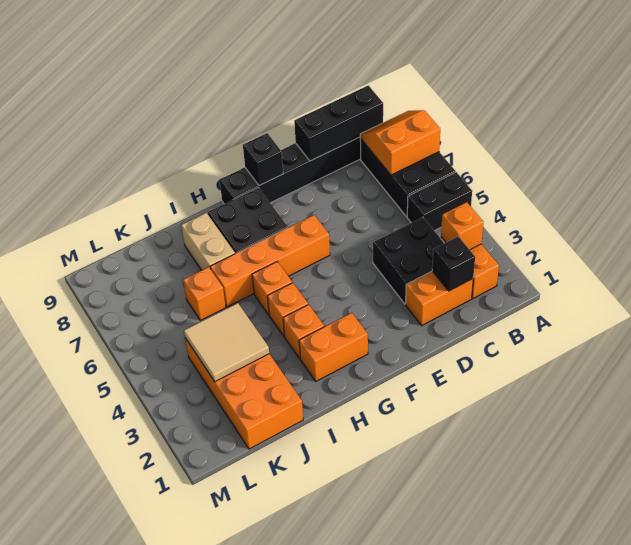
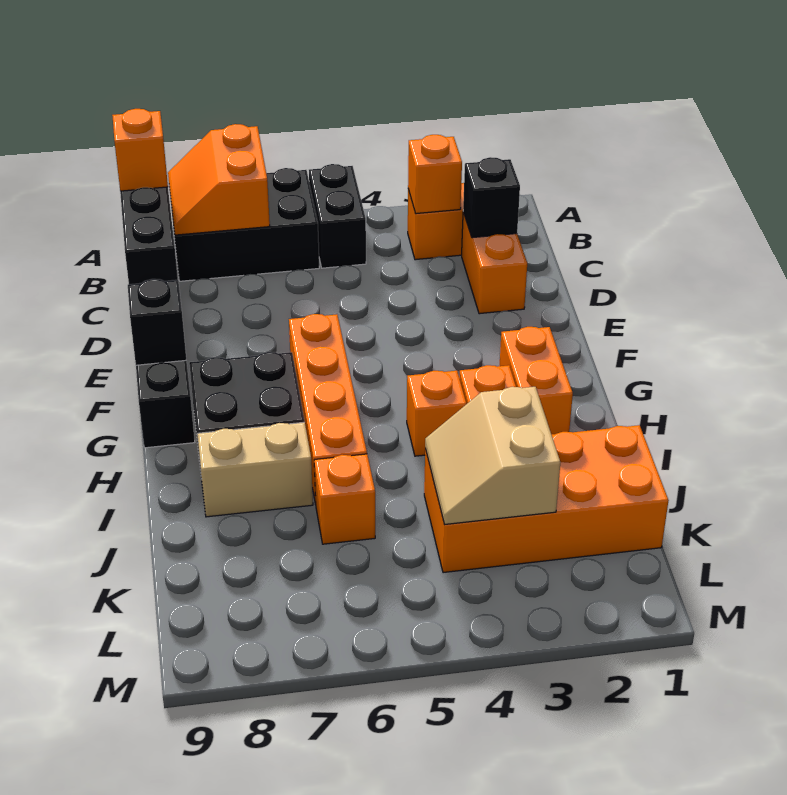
black brick C3:D4 level 1 -> none
orange brick H5 level 1 -> orange brick B9 level 3
tan tile J3:K4 level 2 -> tan slope J3:K4 level 2 top 3

